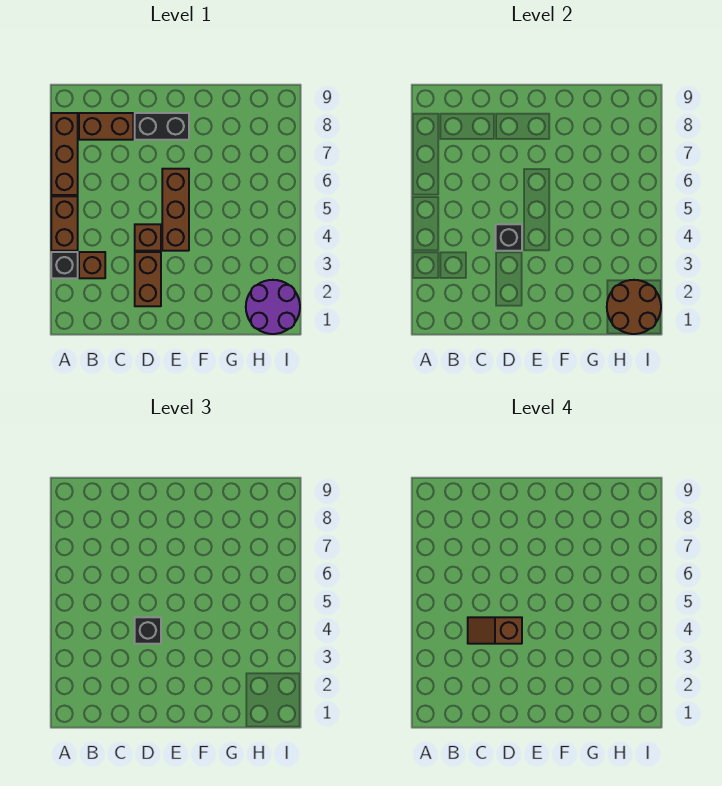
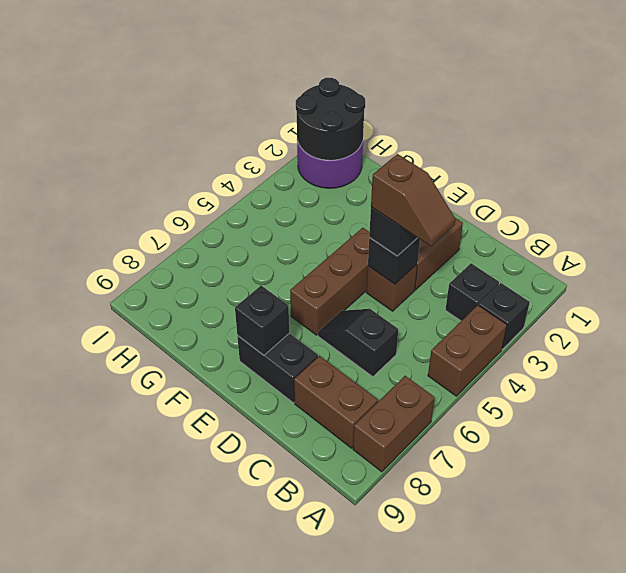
brown brick A6:A8 level 1 -> brown brick A7:A8 level 1
brown brick B3 level 1 -> black brick B3 level 1
none -> black slope C6:D6 level 1 top C
none -> black brick E8 level 2
brown round brick H1:I2 level 2 -> black round brick H1:I2 level 2

